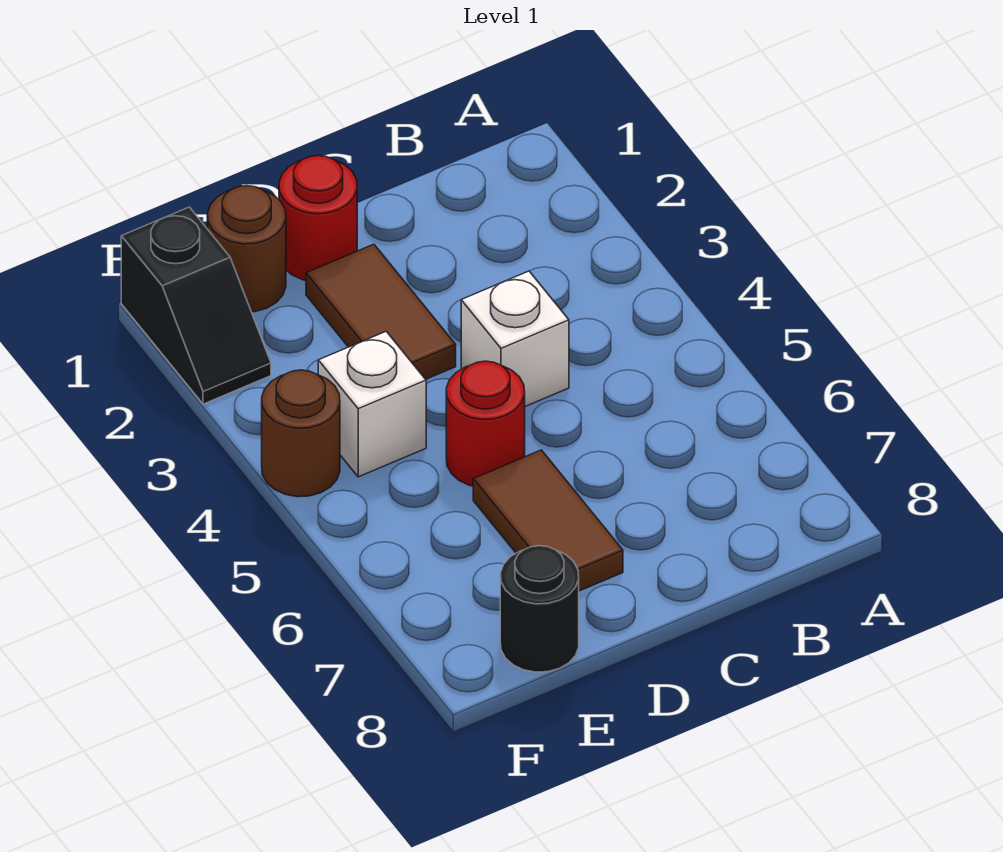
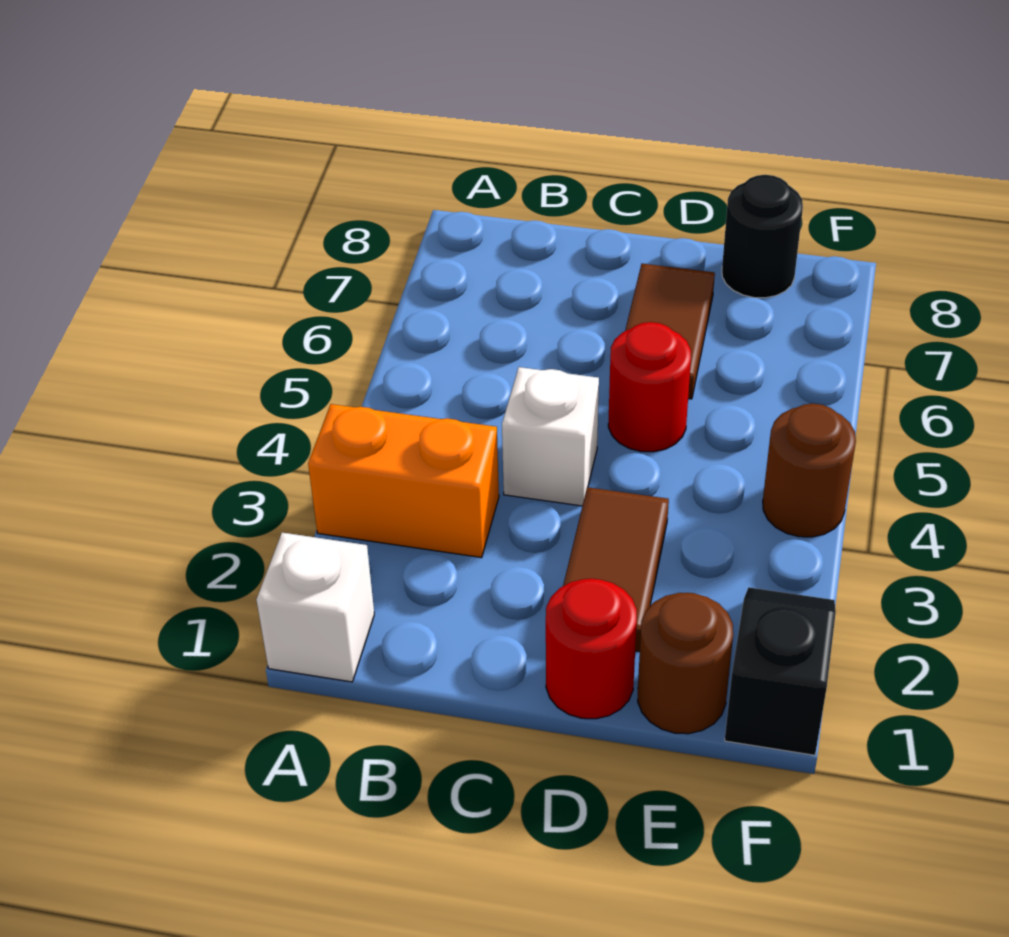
none -> orange brick A3:B3 level 1
white brick E4 level 1 -> white brick A1 level 1

